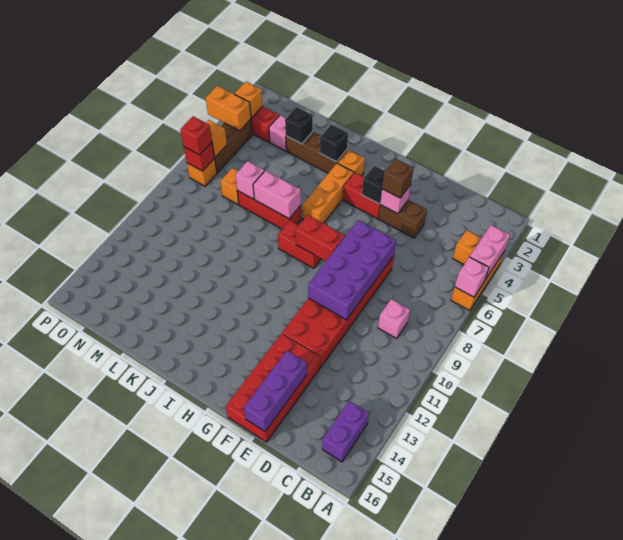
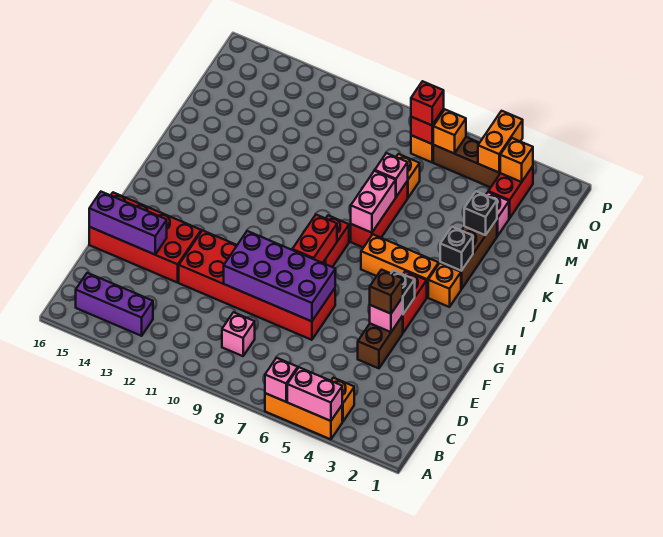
purple brick B14:B15 level 1 -> purple brick B13:B15 level 1

